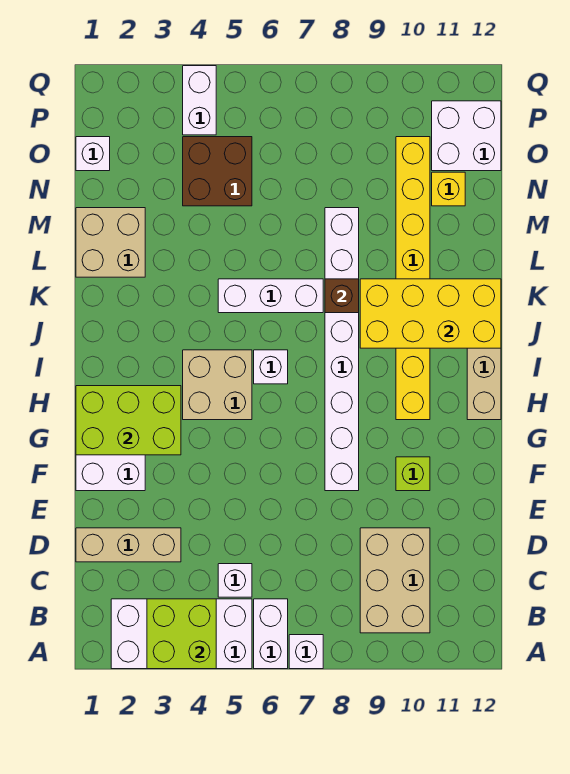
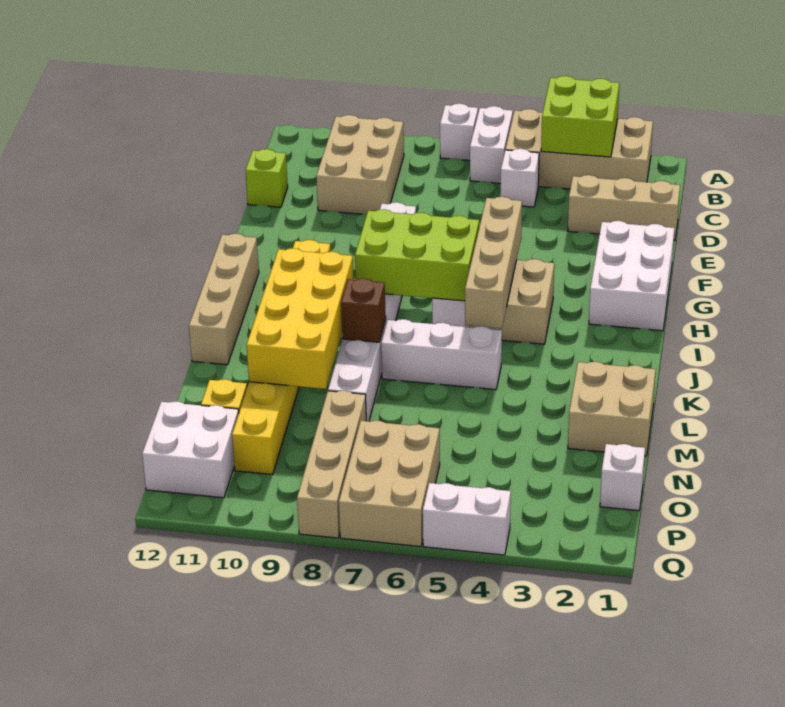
white brick A2:B5 level 1 -> tan brick A2:B5 level 1
lime brick F10 level 1 -> lime brick D12 level 1
lime brick G1:H3 level 2 -> lime brick H6:I8 level 2
none -> tan brick G5:J5 level 2
yellow brick J9:K12 level 2 -> yellow brick J9:M10 level 2
brown brick N4:O5 level 1 -> none
none -> tan brick N8:Q8 level 1
none -> tan brick O6:Q7 level 1
white brick P4:Q4 level 1 -> white brick Q4:Q5 level 1

